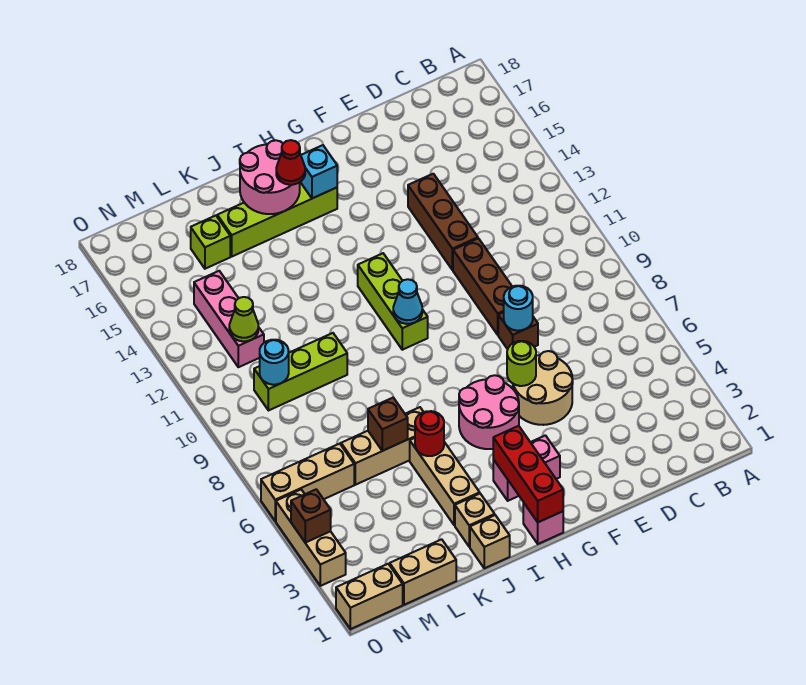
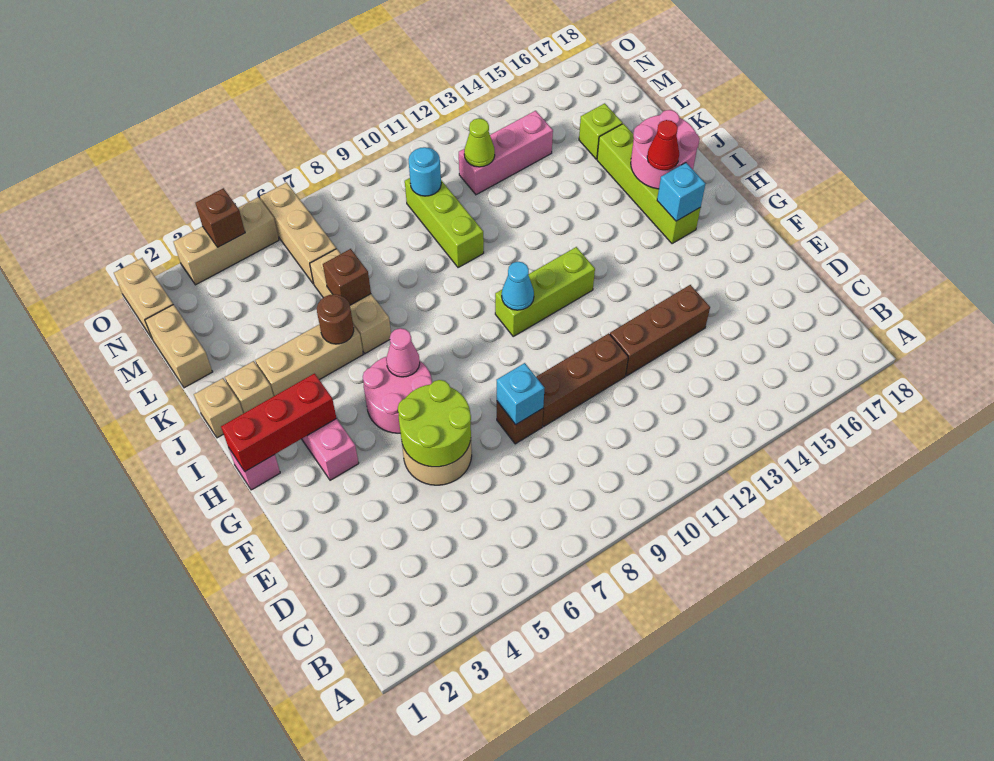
cyan round brick E8 level 2 -> cyan brick E8 level 2
lime round brick F6 level 2 -> lime round brick E5:F6 level 2
none -> pink cone H6 level 2
red round brick J5 level 2 -> brown round brick J5 level 2

